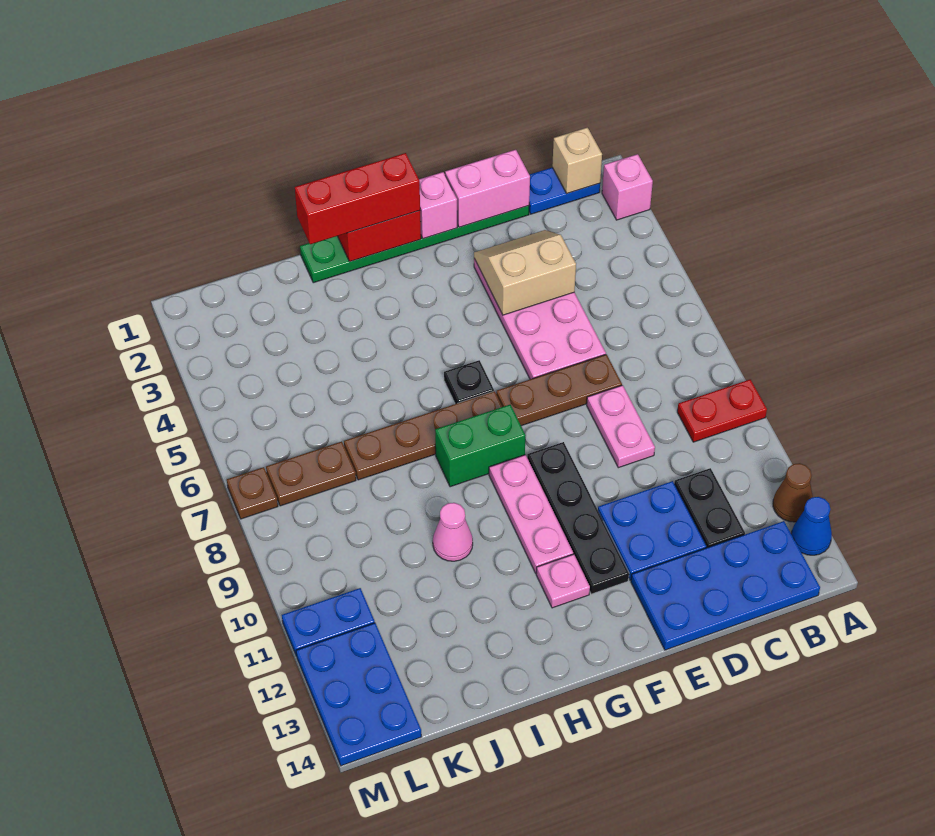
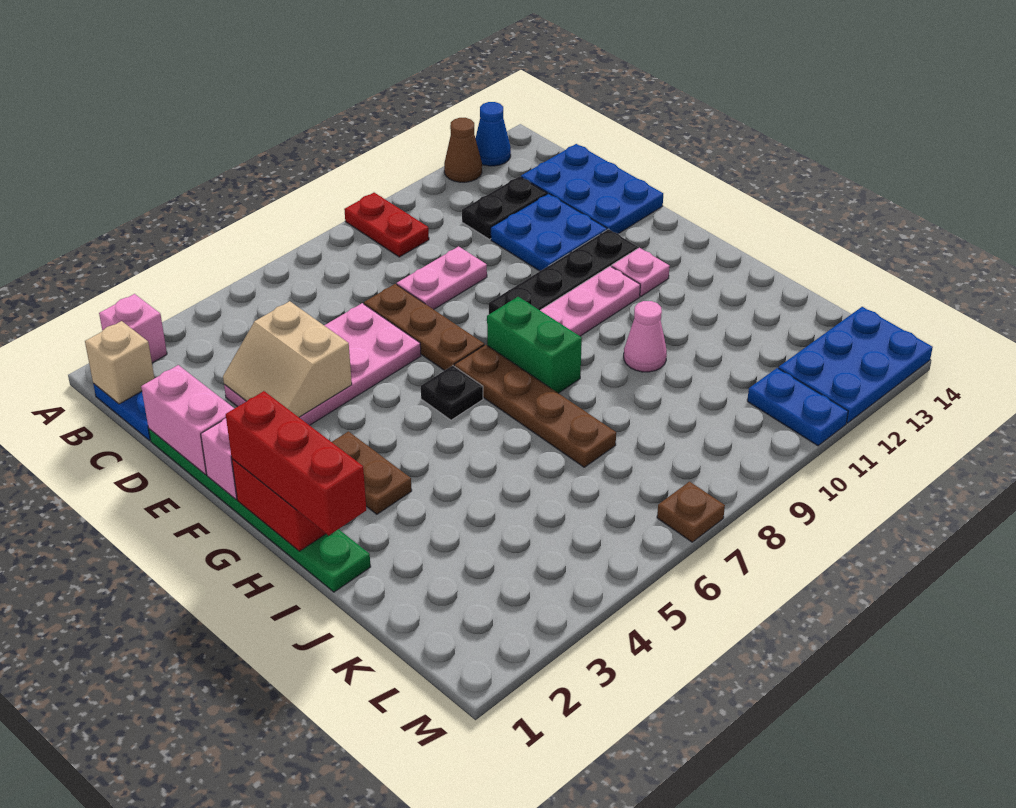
blue plate B13:E14 level 1 -> blue plate C13:E14 level 1
brown plate K7:L7 level 1 -> brown plate G3:H3 level 1

